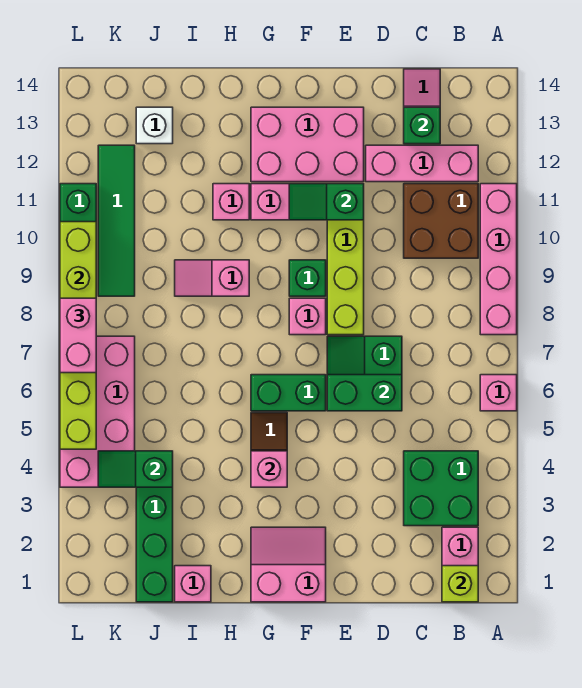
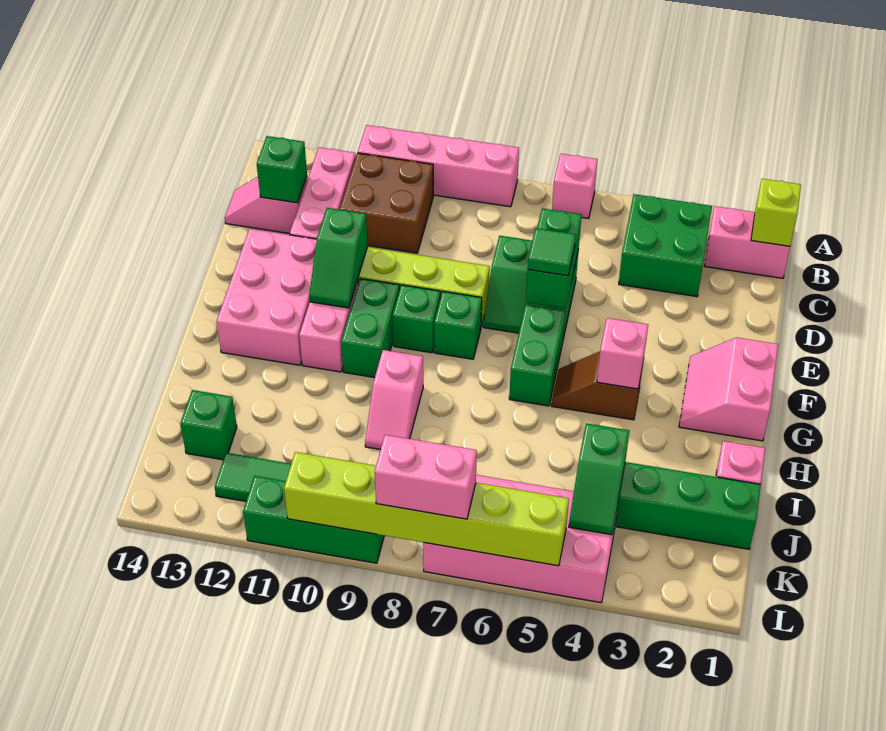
none -> green tile E6 level 3
pink brick F8 level 1 -> green brick F8 level 1
none -> green brick F10:G10 level 1
pink brick H11 level 1 -> none
white brick J13 level 1 -> green brick J13 level 1

